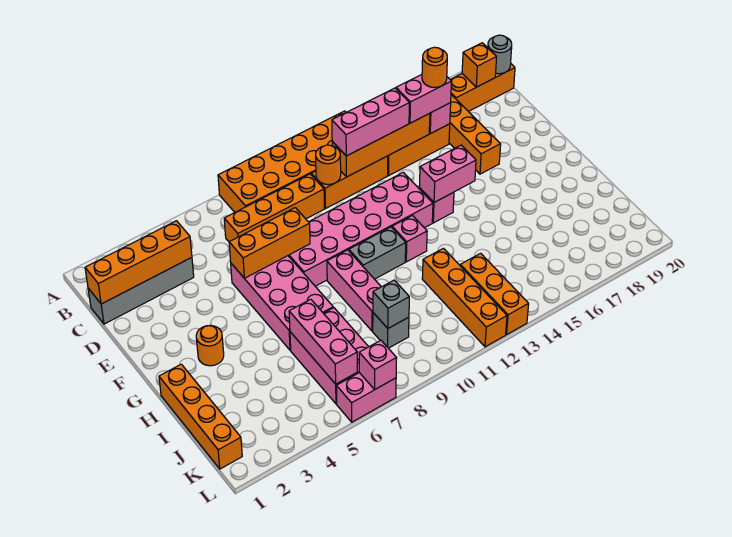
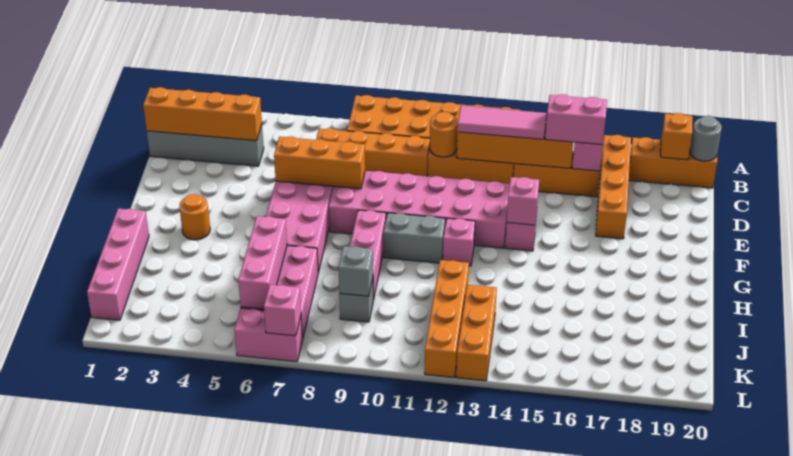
pink brick C12:C14 level 3 -> pink tile C12:C14 level 3
orange round brick C16 level 4 -> none
pink brick F14:F15 level 2 -> pink brick F14 level 2
orange brick H1:K1 level 1 -> pink brick H1:K1 level 1

